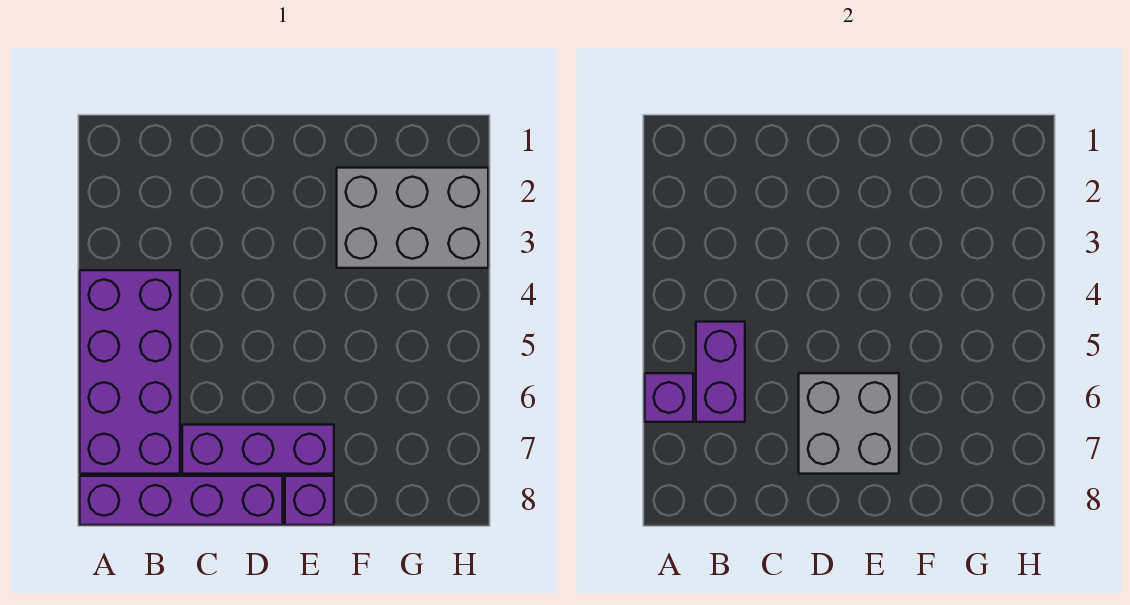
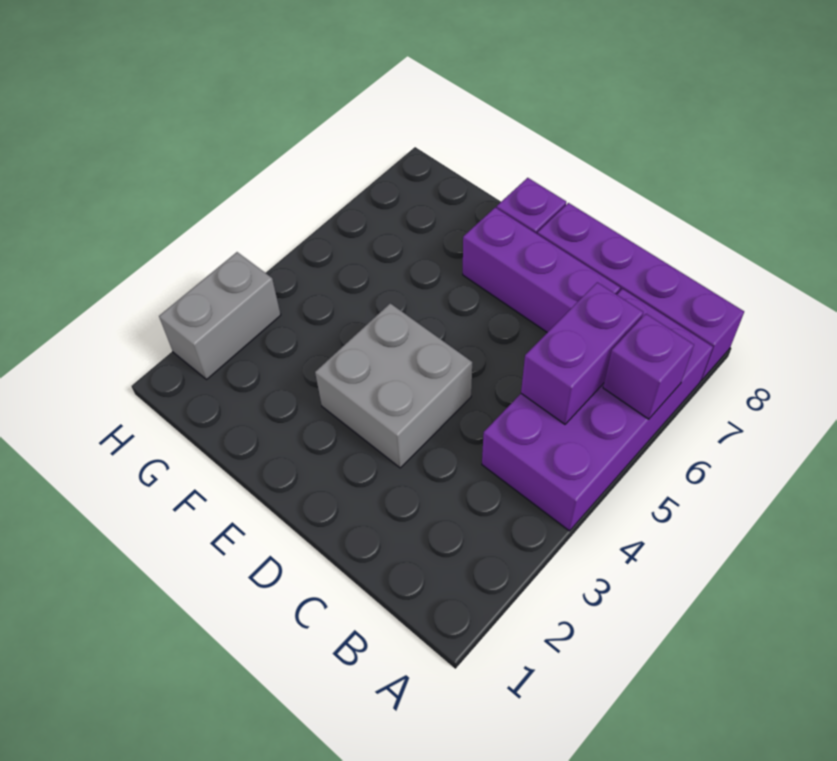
grey brick D6:E7 level 2 -> grey brick D3:E4 level 1
grey brick F2:H3 level 1 -> grey brick H2:H3 level 1

